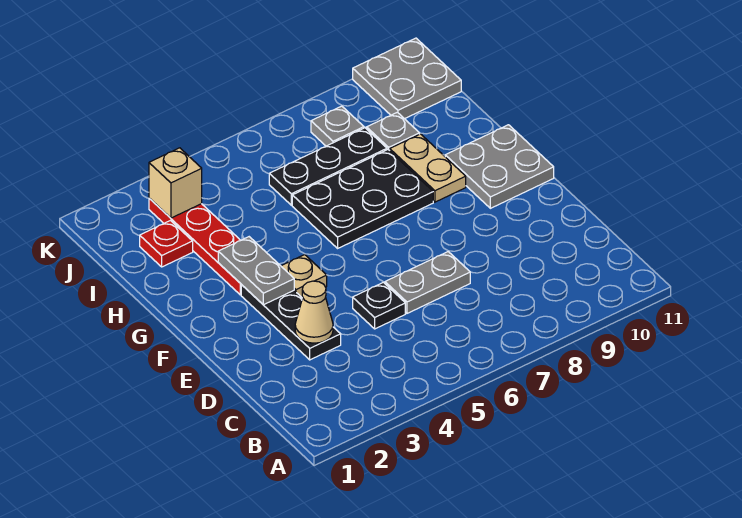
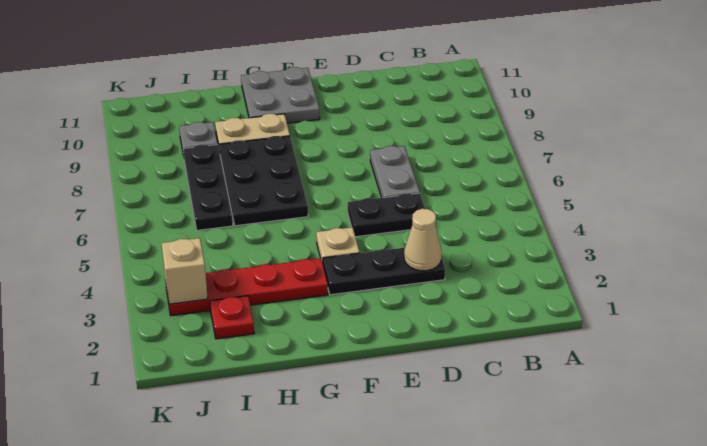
black plate D5 level 1 -> black plate D5:E5 level 1
grey plate F3:G3 level 2 -> none
grey plate J8 level 1 -> none
grey plate J10:K11 level 1 -> none

